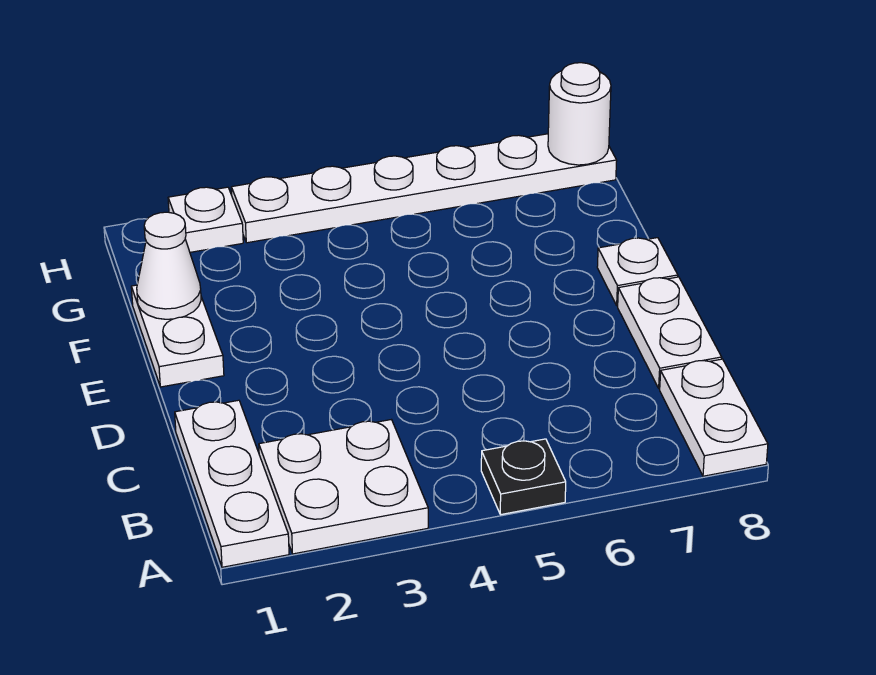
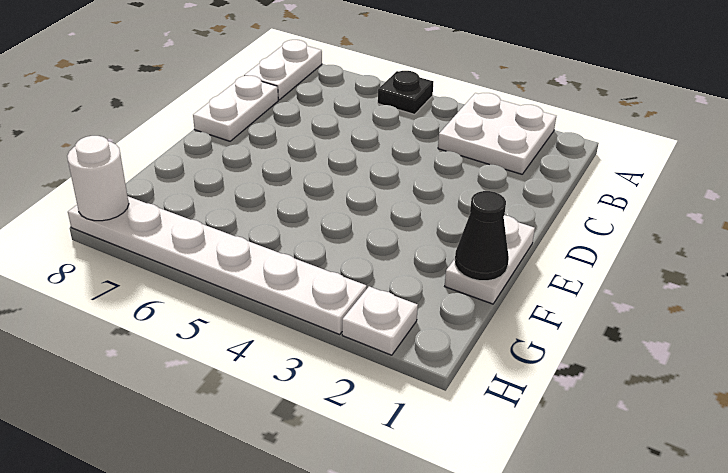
white plate A1:C1 level 1 -> none
white plate E8 level 1 -> none
white cone F1 level 2 -> black cone F1 level 2

